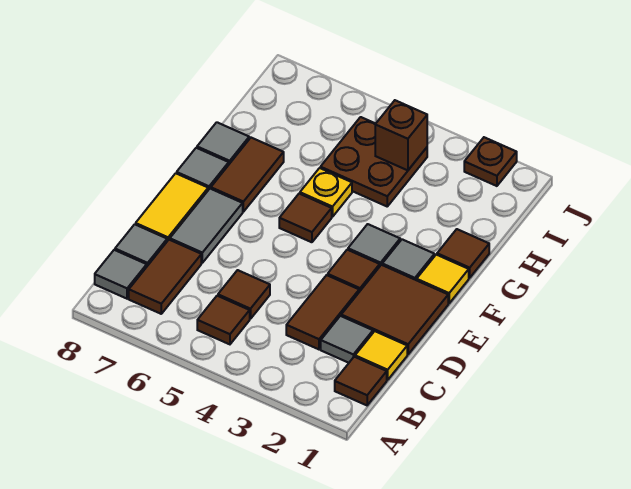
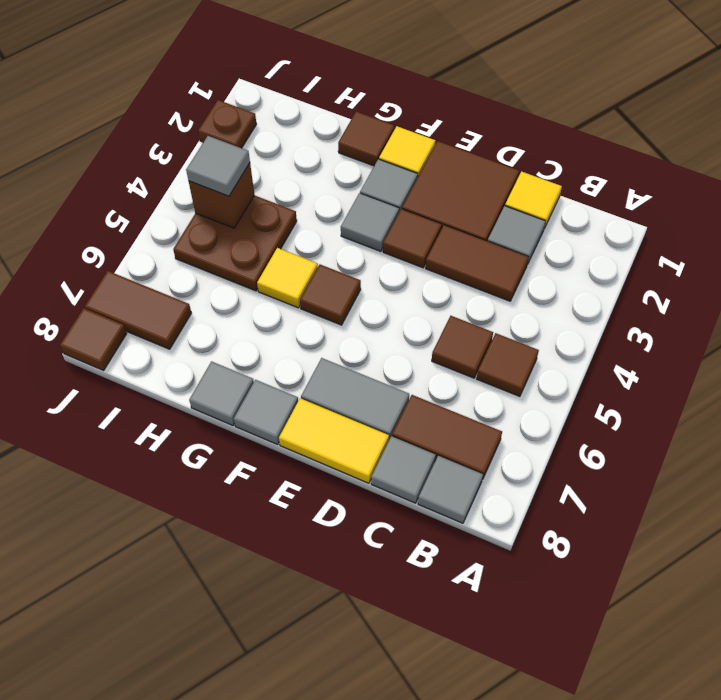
brown tile B1 level 1 -> brown tile J8 level 1
brown tile F7:G7 level 1 -> brown tile I7:J7 level 1
yellow plate G5 level 1 -> yellow tile G5 level 1
none -> grey tile I4 level 3

